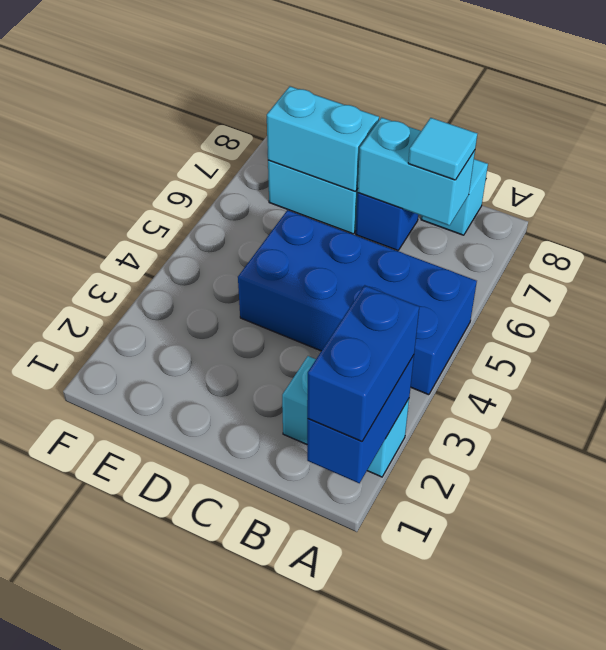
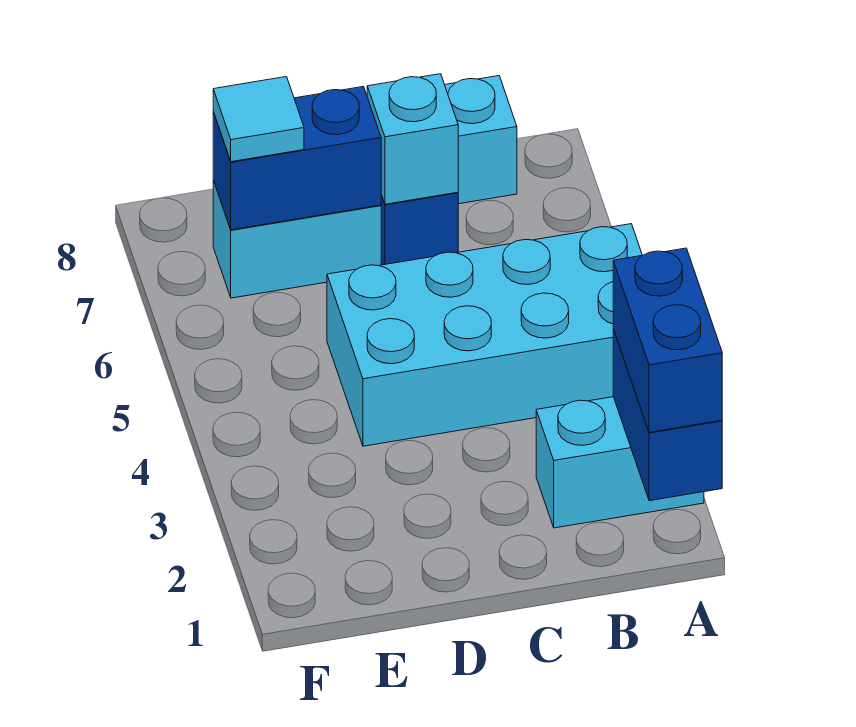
blue brick A4:D5 level 1 -> cyan brick A4:D5 level 1
cyan brick B7:C7 level 2 -> cyan brick C7 level 2
cyan tile B7 level 3 -> cyan tile E7 level 3
cyan brick D7:E7 level 2 -> blue brick D7:E7 level 2

